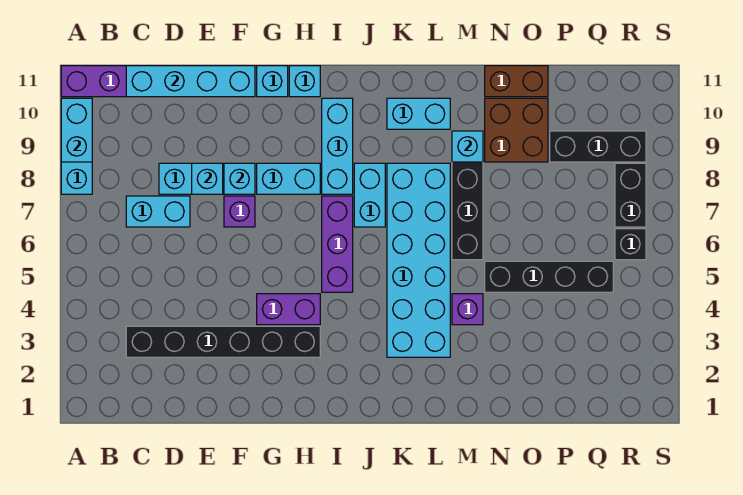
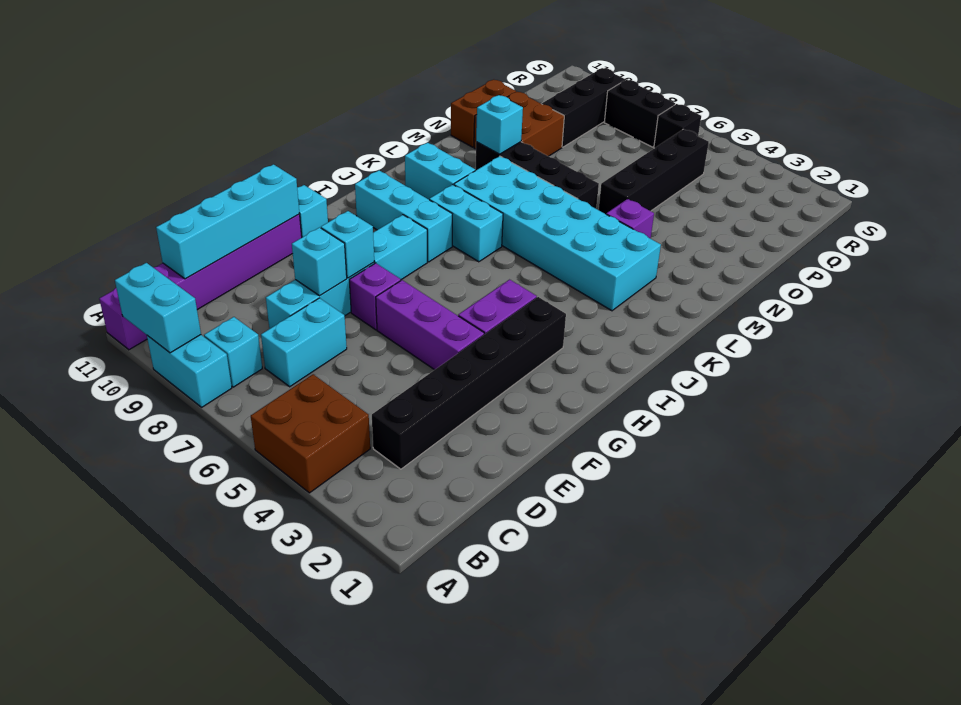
none -> brown brick A4:B5 level 1
cyan brick H11 level 1 -> cyan brick B8 level 1
purple brick I5:I7 level 1 -> purple brick F4:F6 level 1
cyan brick K10:L10 level 1 -> cyan brick K9:K10 level 1

